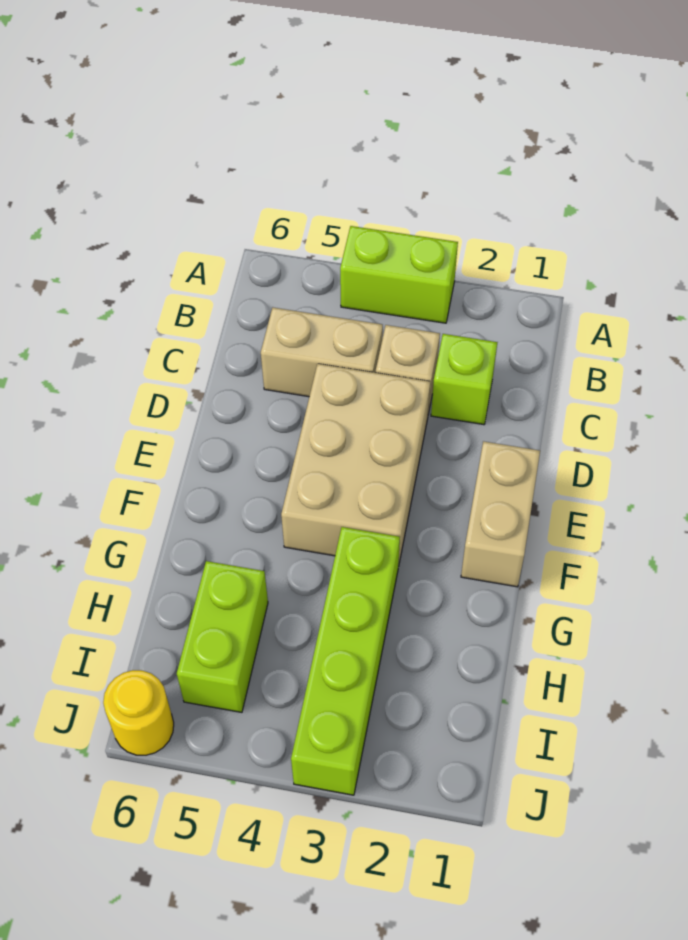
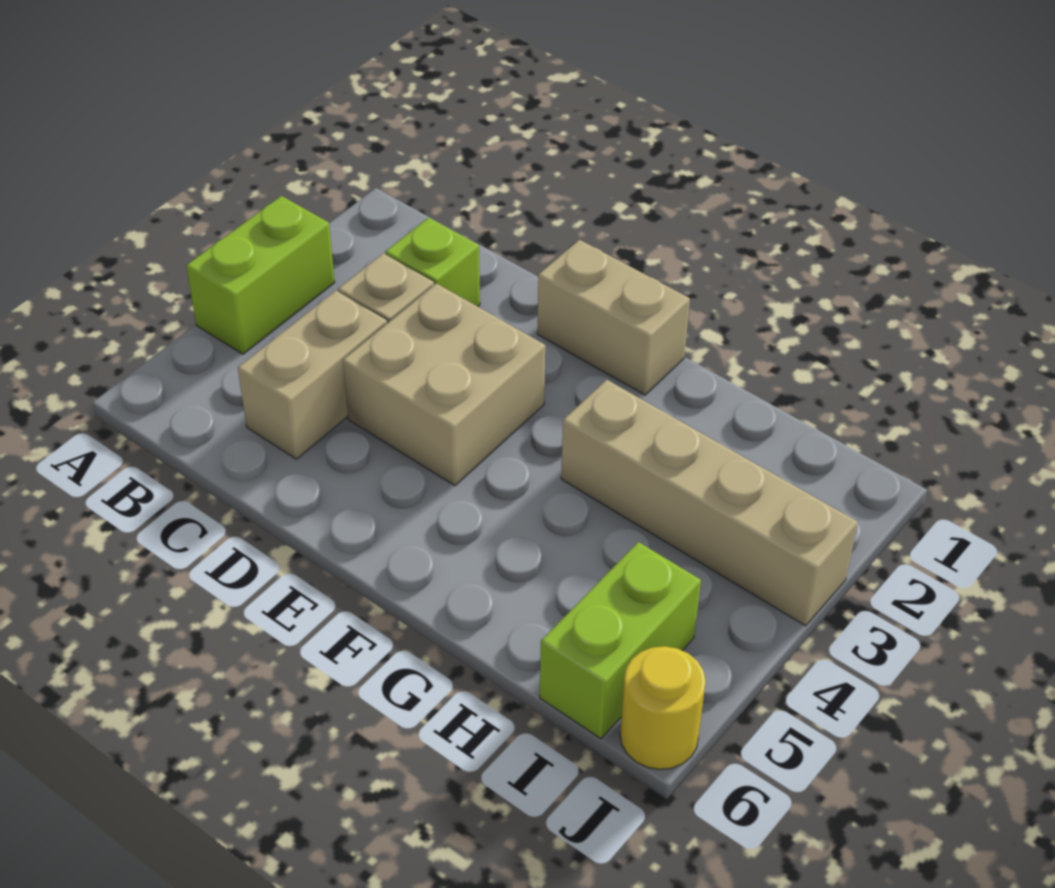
tan brick D3:F4 level 1 -> tan brick D3:E4 level 1
lime brick G3:J3 level 1 -> tan brick G3:J3 level 1
lime brick H5:I5 level 1 -> lime brick I5:I6 level 1

